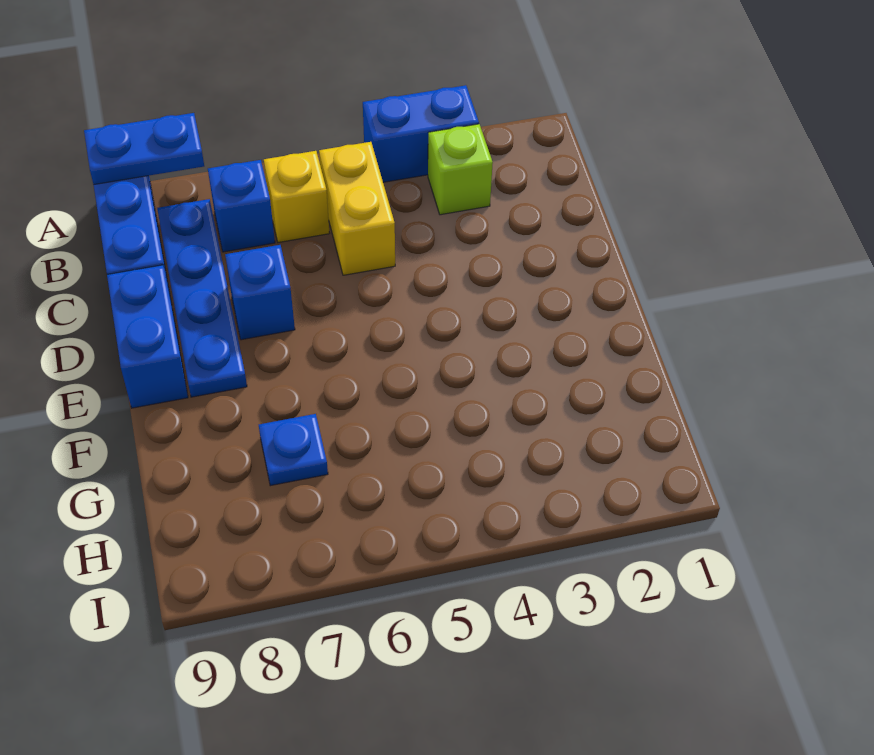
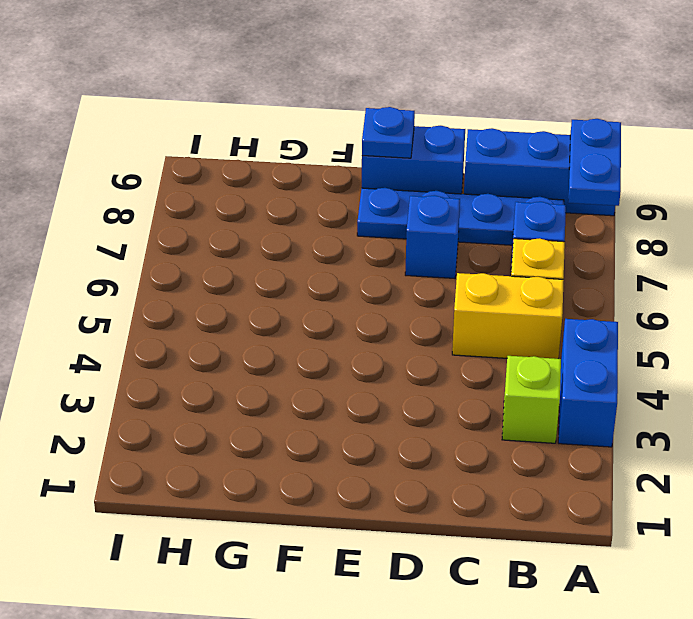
blue plate G7 level 1 -> blue plate E9 level 2

